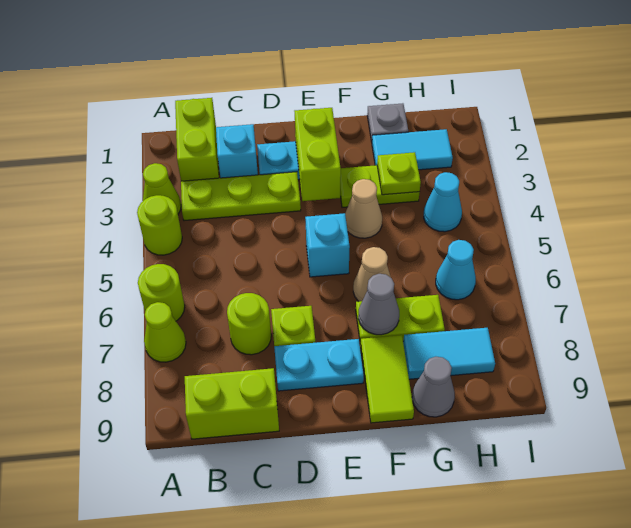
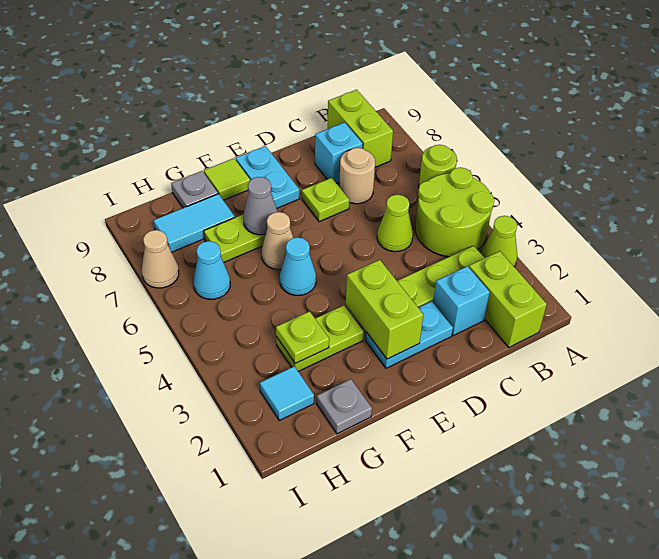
lime round brick A4 level 1 -> lime round brick A4:B5 level 1
lime cone A7 level 1 -> lime cone C5 level 1
lime brick B9:C9 level 1 -> lime brick B8:B9 level 1
lime round brick C7 level 1 -> tan round brick C7 level 1
cyan plate D8:E8 level 1 -> cyan plate E8:E9 level 1
cyan brick E5 level 1 -> cyan brick C8 level 1
tan cone F4 level 1 -> tan cone I7 level 1
lime tile F8:F9 level 1 -> lime tile F9 level 1
cyan tile G2:H2 level 1 -> cyan tile H2 level 1
grey cone G9 level 1 -> grey plate G9 level 1
cyan cone H4 level 1 -> cyan cone F5 level 1

